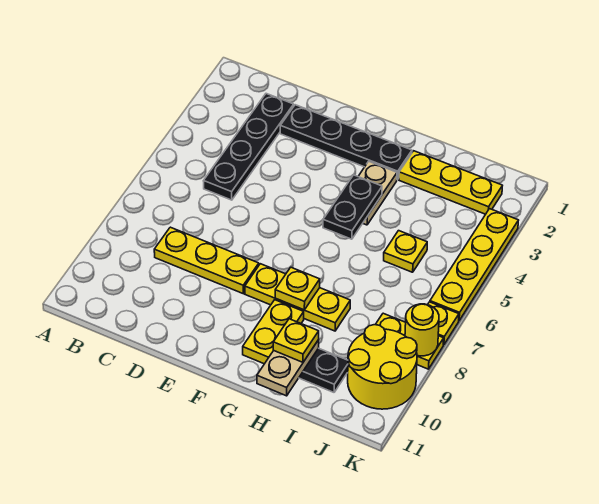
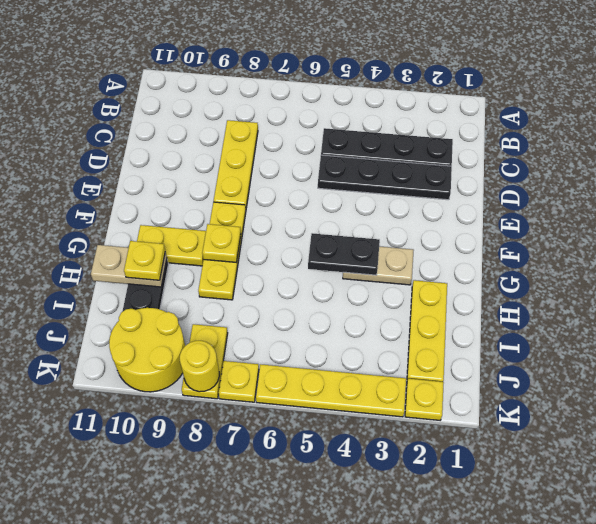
black plate D2:G2 level 1 -> black plate D2:D5 level 1
yellow plate I5 level 1 -> yellow plate K2 level 1

